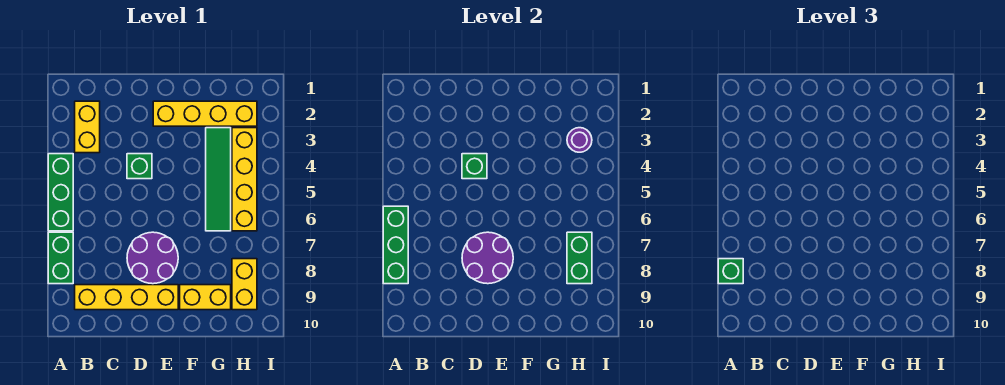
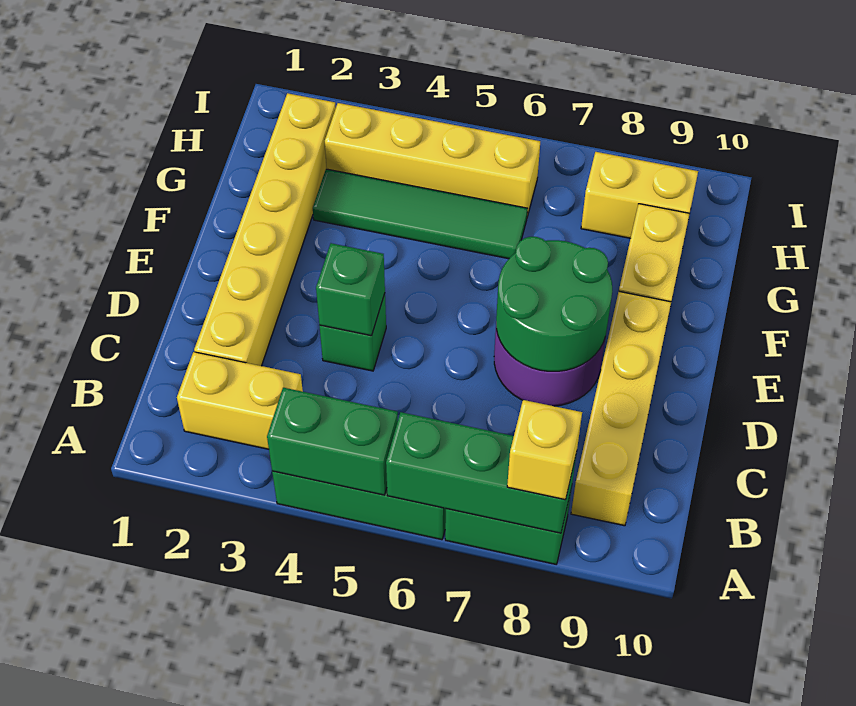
green brick A8 level 3 -> yellow brick A8 level 3
purple round brick D7:E8 level 2 -> green round brick D7:E8 level 2
yellow brick E2:H2 level 1 -> yellow brick C2:H2 level 1
purple round brick H3 level 2 -> none
green brick H7:H8 level 2 -> green brick A4:A5 level 2

